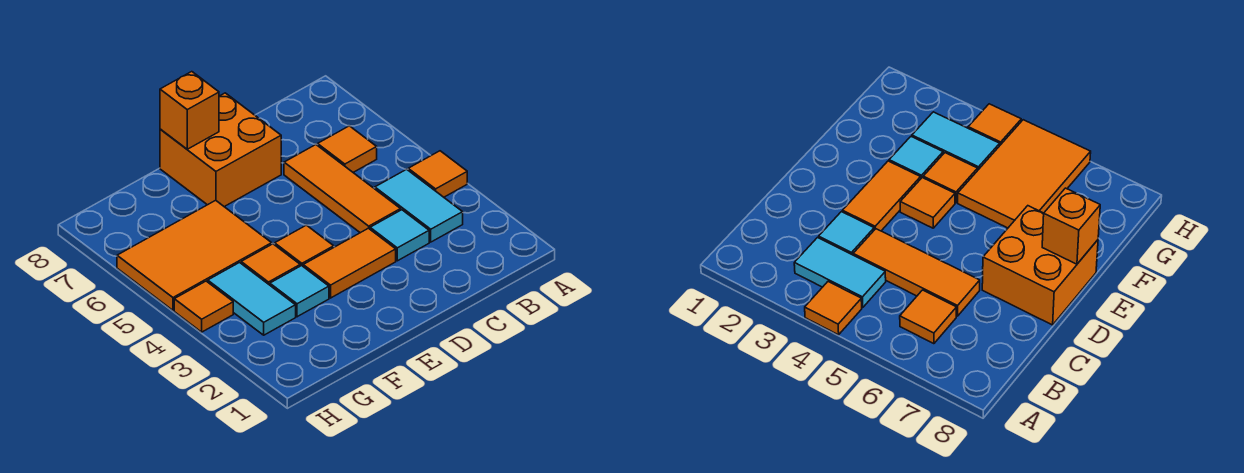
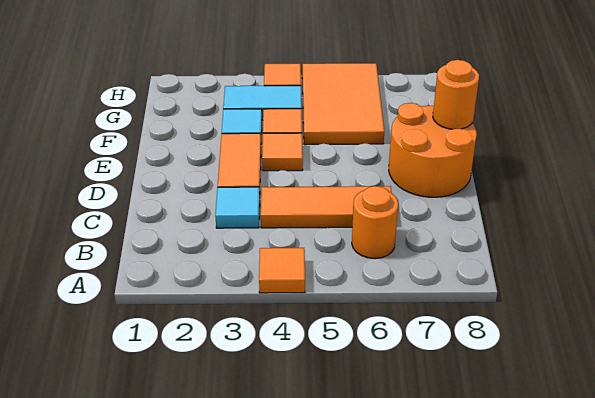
cyan tile B3:B4 level 1 -> none
orange tile B6 level 1 -> orange round brick B6 level 1
orange brick D7:E8 level 1 -> orange round brick D7:E8 level 1
orange brick E8 level 2 -> orange round brick E8 level 2

